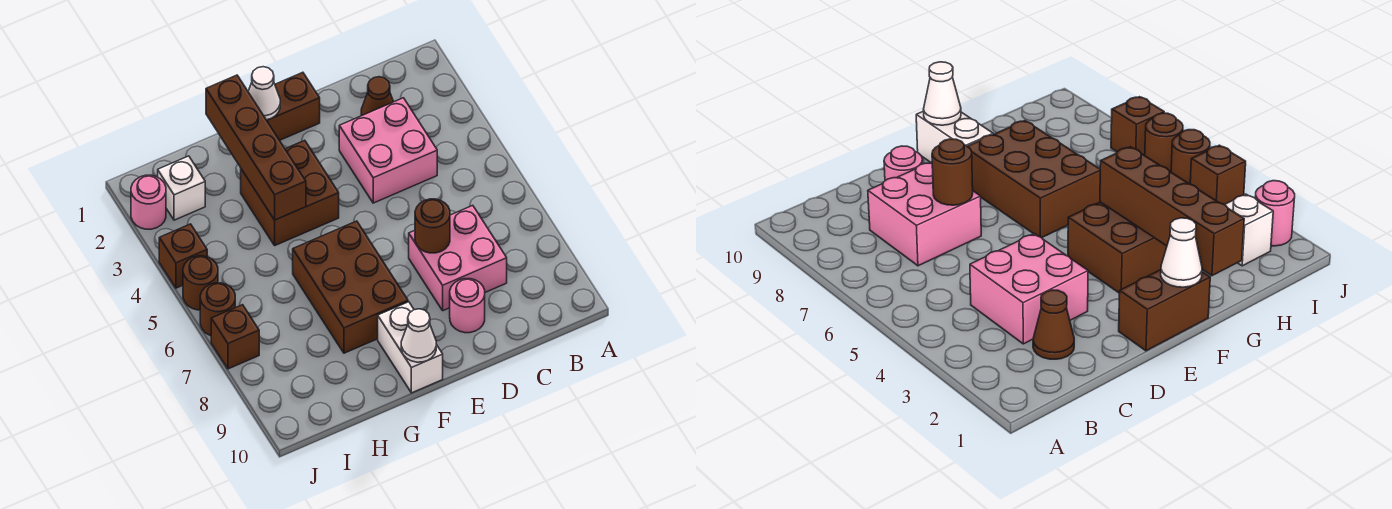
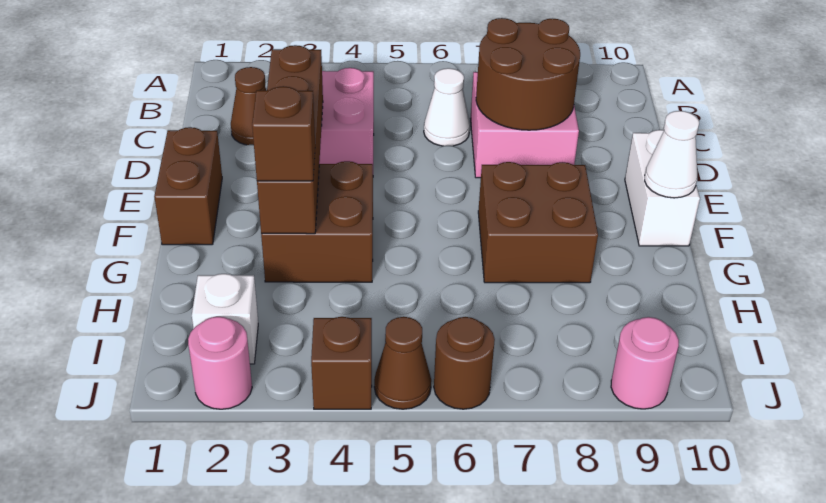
brown round brick D7 level 2 -> brown round brick C7:D8 level 2
pink round brick D9 level 1 -> pink round brick J9 level 1
white cone F1 level 2 -> white cone C6 level 1
brown brick F6:G8 level 1 -> brown brick F7:G8 level 1
white brick F9:F10 level 1 -> white brick E10:F10 level 1
brown brick G1:G4 level 2 -> brown brick D3:G3 level 2
brown round brick J5 level 1 -> brown cone J5 level 1
brown brick J7 level 1 -> brown brick G3 level 3

